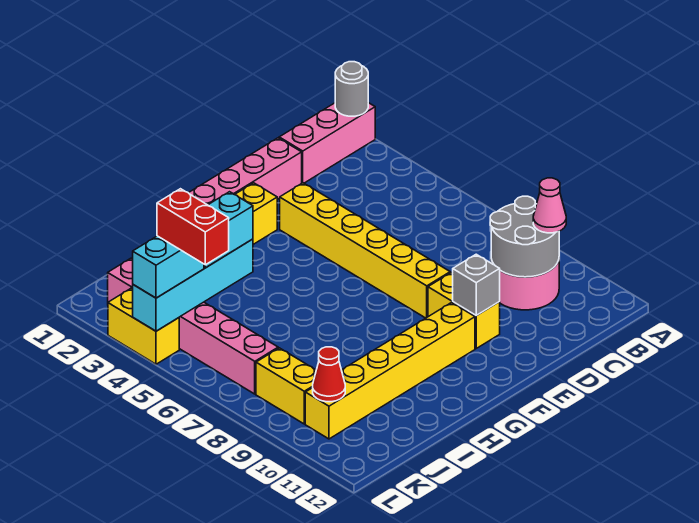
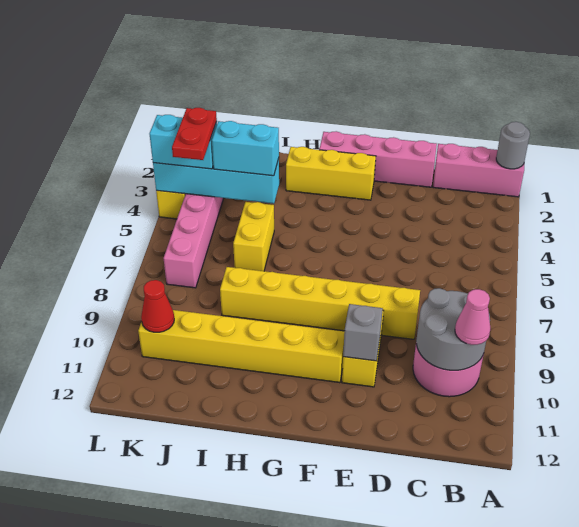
yellow brick E3:E8 level 1 -> yellow brick D8:I8 level 1
red brick K4:K5 level 4 -> red plate K4:K5 level 4
yellow brick K8:K9 level 1 -> yellow brick I5:I6 level 1

